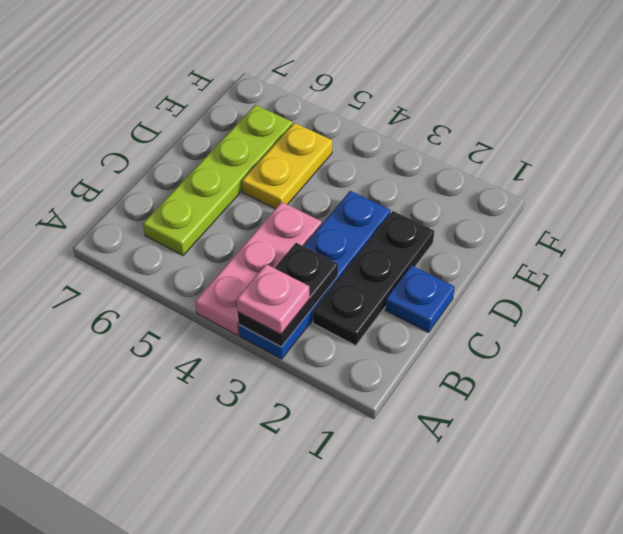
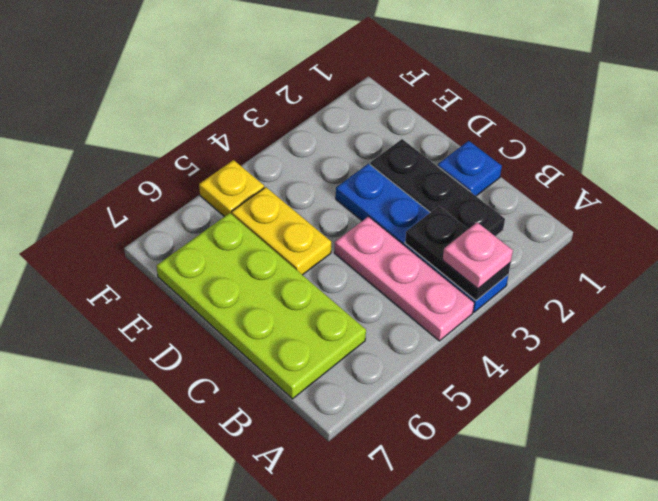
lime plate B6:E6 level 1 -> lime plate B6:E7 level 1
none -> yellow plate F5 level 1

